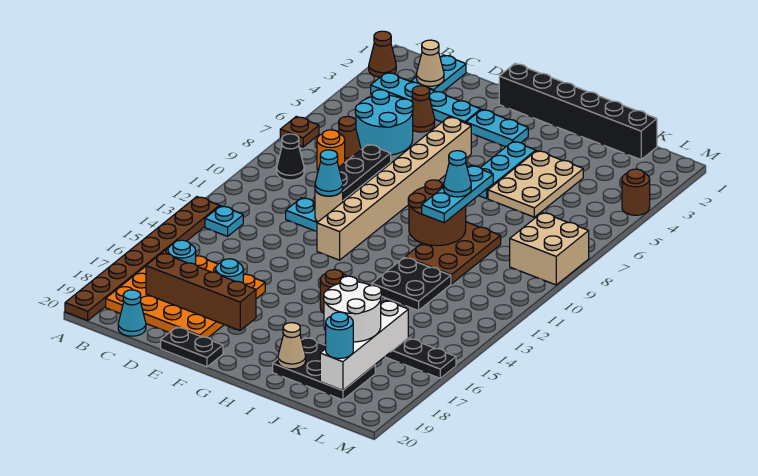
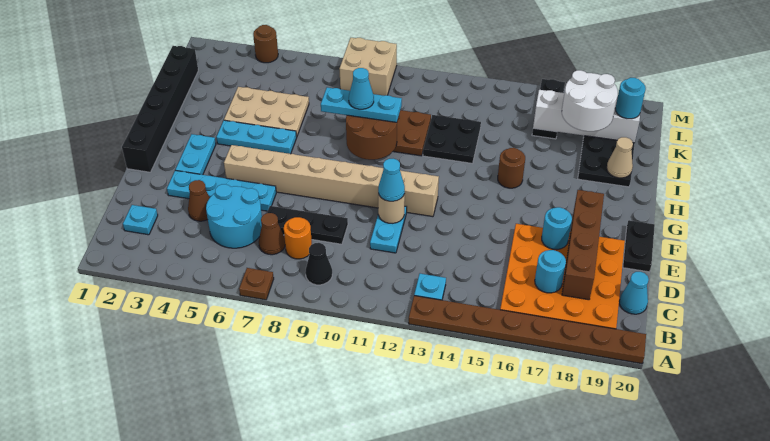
brown cone A2 level 1 -> none
cyan plate B3:E3 level 1 -> cyan plate E3:E6 level 1
cyan plate C1:C2 level 1 -> cyan plate C2 level 1
tan cone C2 level 2 -> none

